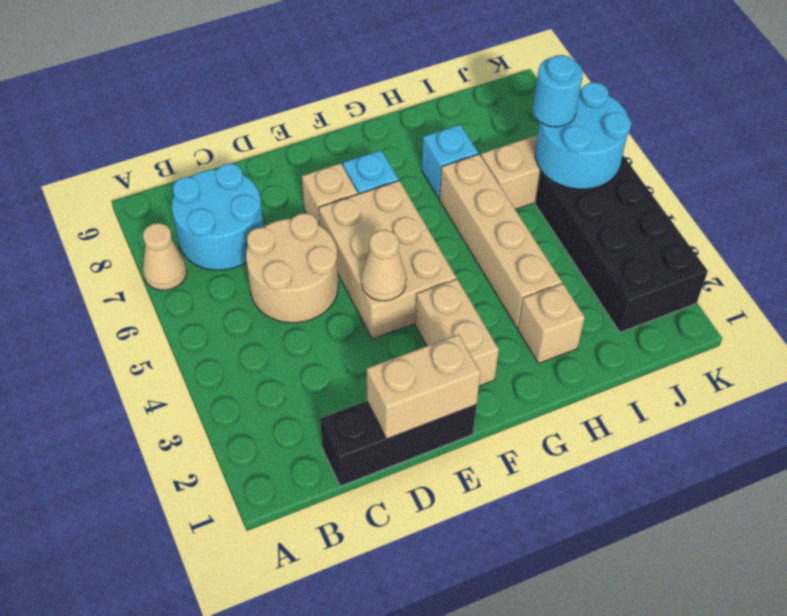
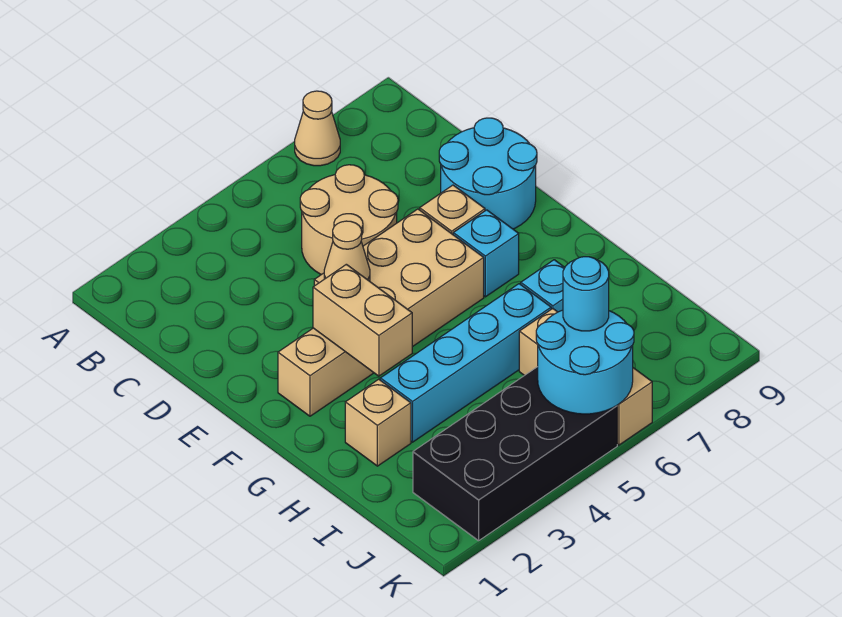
cyan round brick B7:C8 level 1 -> cyan round brick D8:E9 level 1
black brick C1:E1 level 1 -> none
tan brick D1:E1 level 2 -> tan brick F3:G3 level 2
tan brick H3:H6 level 1 -> cyan brick H3:H6 level 1

